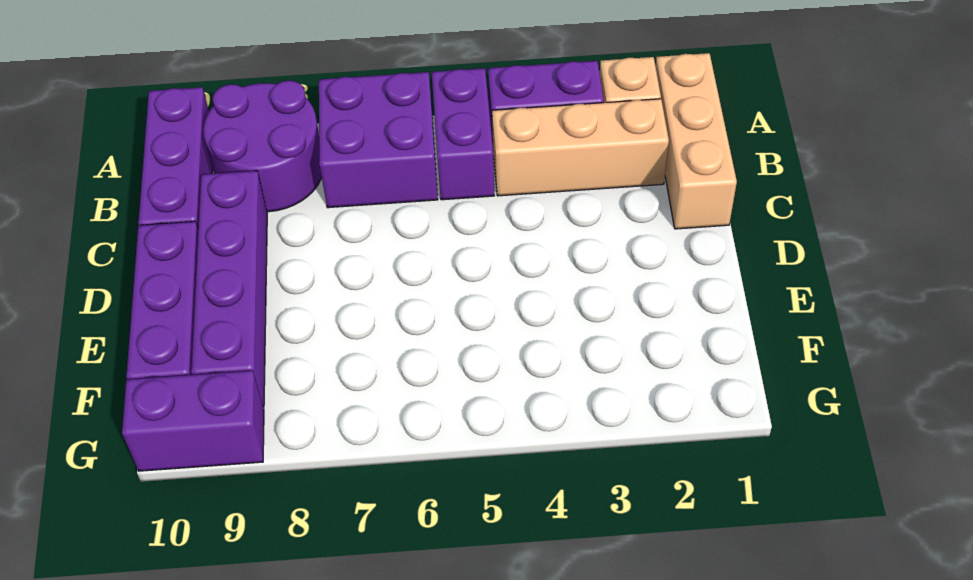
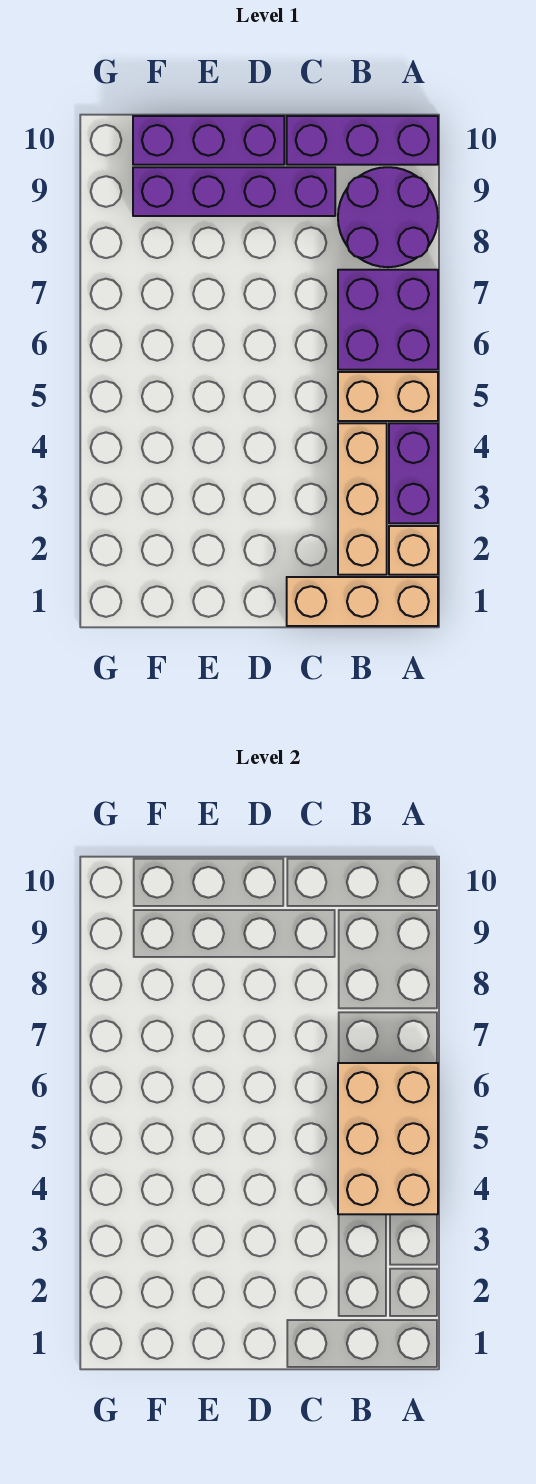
none -> tan brick A4:B6 level 2
purple brick A5:B5 level 1 -> tan brick A5:B5 level 1
purple brick G9:G10 level 1 -> none

